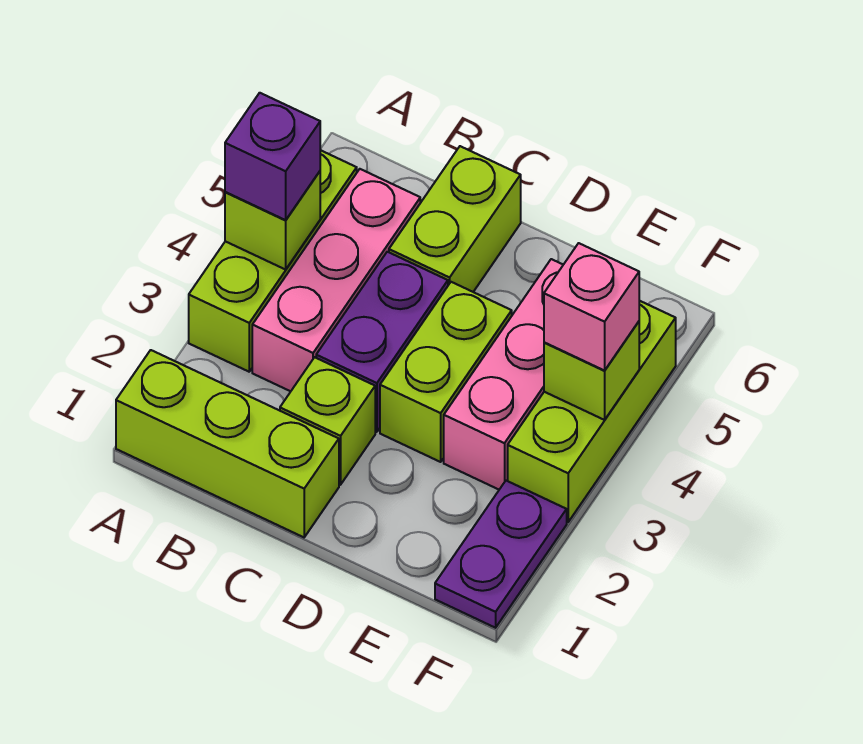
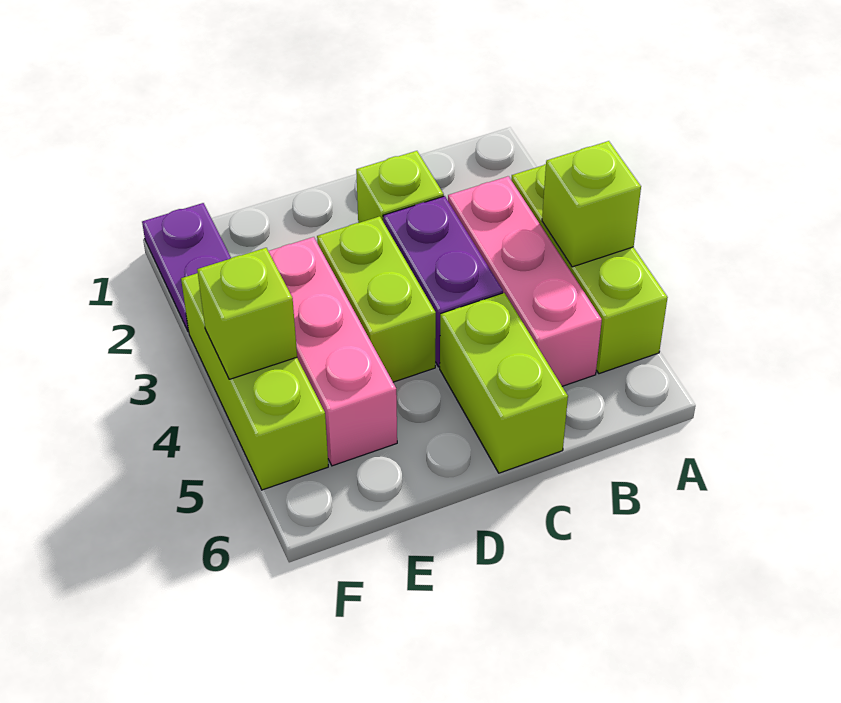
lime brick A1:C1 level 1 -> none
purple brick A4 level 3 -> none
pink brick F4 level 3 -> none

